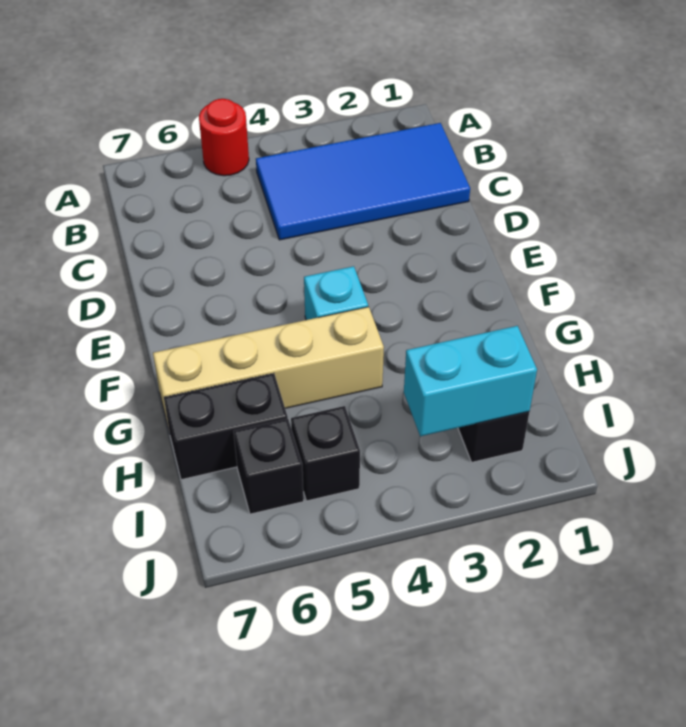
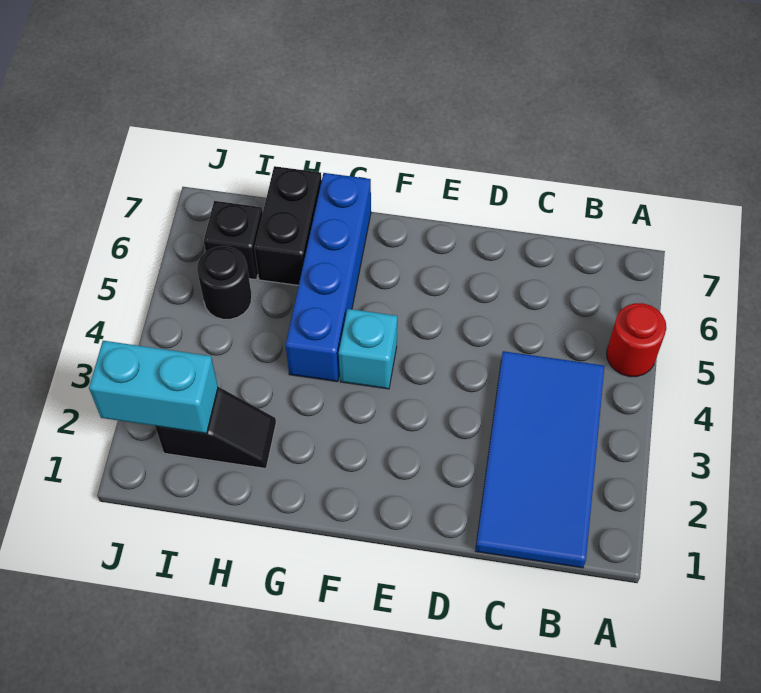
tan brick G4:G7 level 1 -> blue brick G4:G7 level 1
cyan brick I2:I3 level 2 -> cyan brick I2:J2 level 2
black brick I5 level 1 -> black round brick I5 level 1

